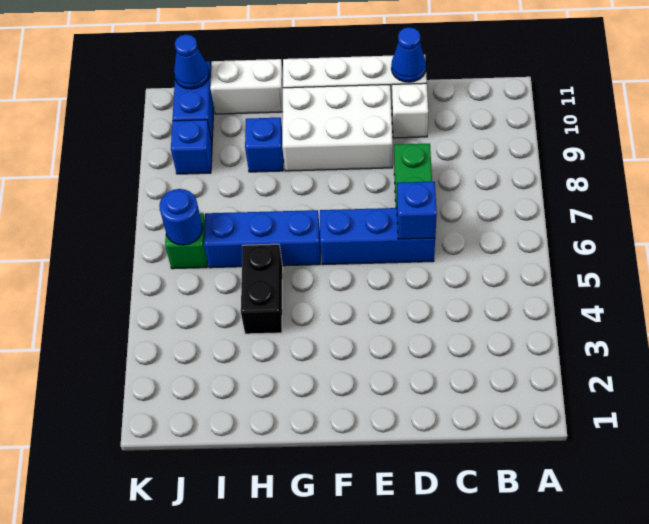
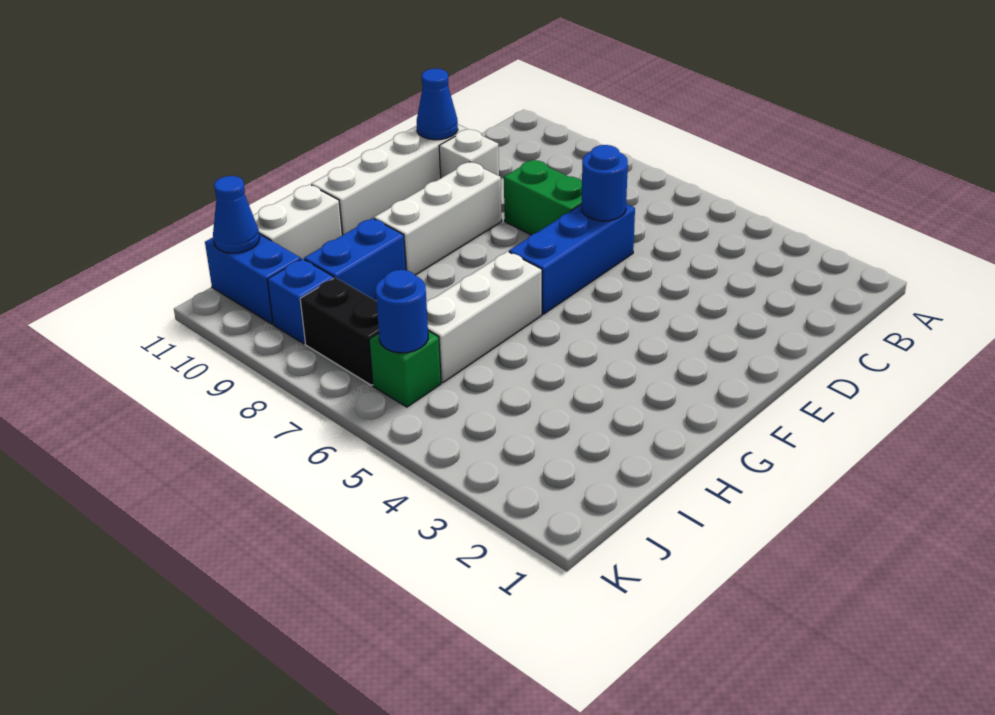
blue brick D6 level 2 -> blue round brick D6 level 2
white brick E9:G10 level 1 -> white brick E9:G9 level 1
blue brick G6:I6 level 1 -> white brick G6:I6 level 1
black brick H4:H5 level 1 -> black brick J7:J8 level 1
blue brick H9 level 1 -> blue brick H9:I9 level 1

